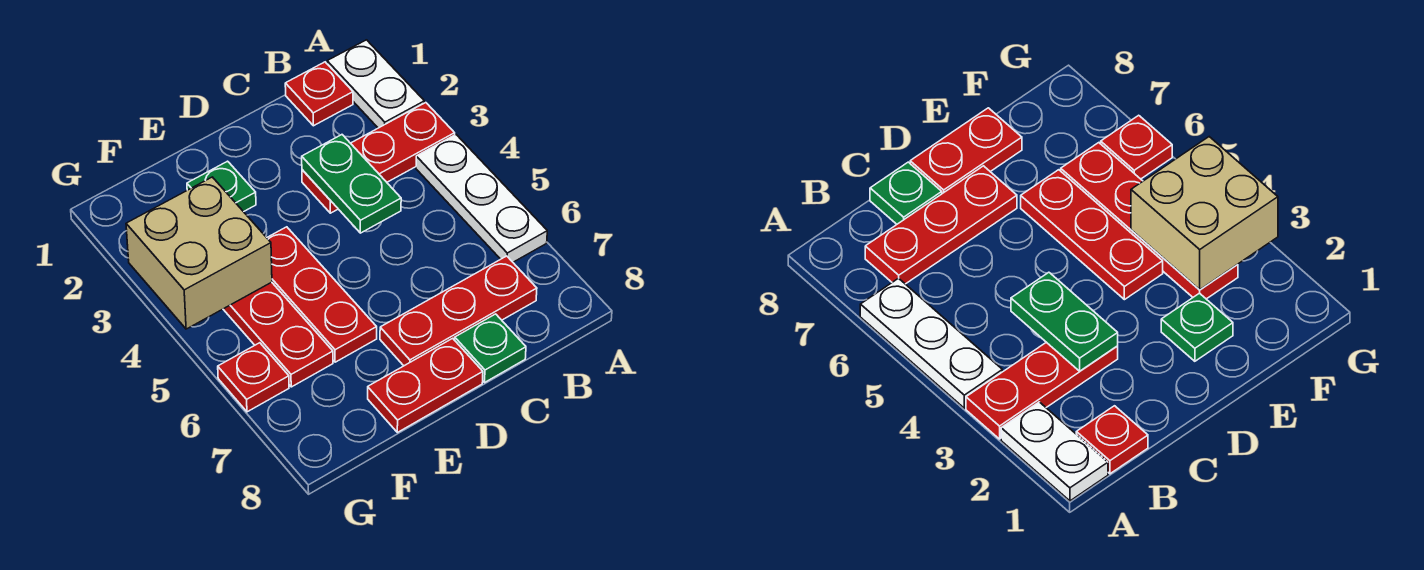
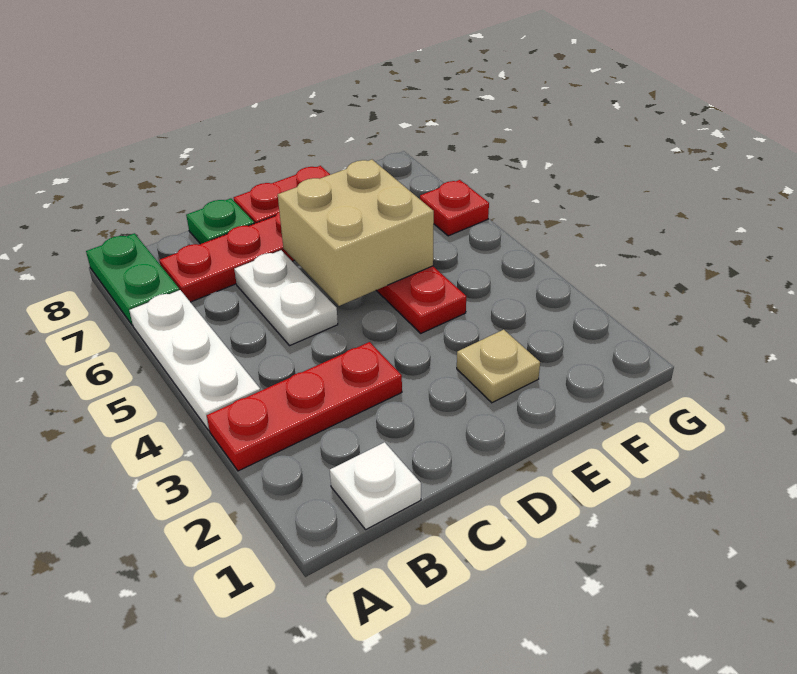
white plate A1:A2 level 1 -> white plate C5:C6 level 1
red plate B1 level 1 -> white plate B1 level 1
green plate C3:C4 level 2 -> green plate A7:A8 level 1
green plate E2 level 1 -> tan plate E2 level 1
red plate F3:F6 level 1 -> none
tan brick F3:G4 level 2 -> tan brick D5:E6 level 2

